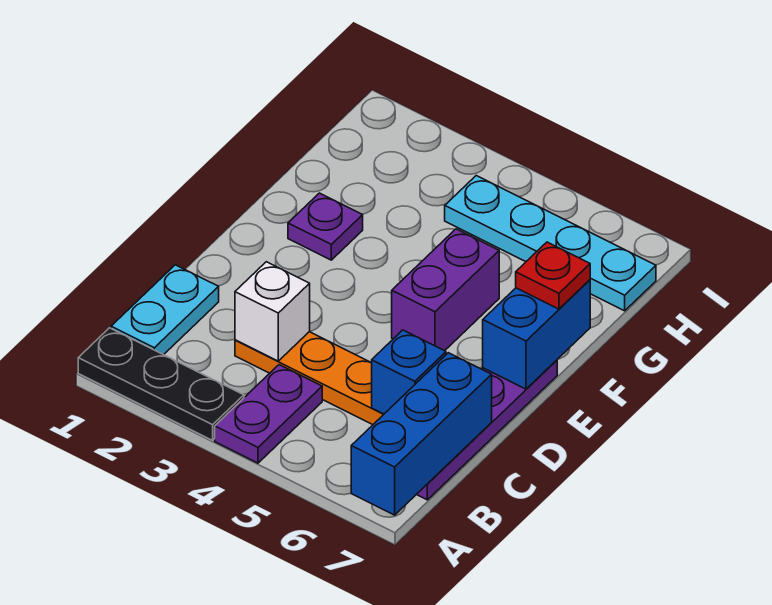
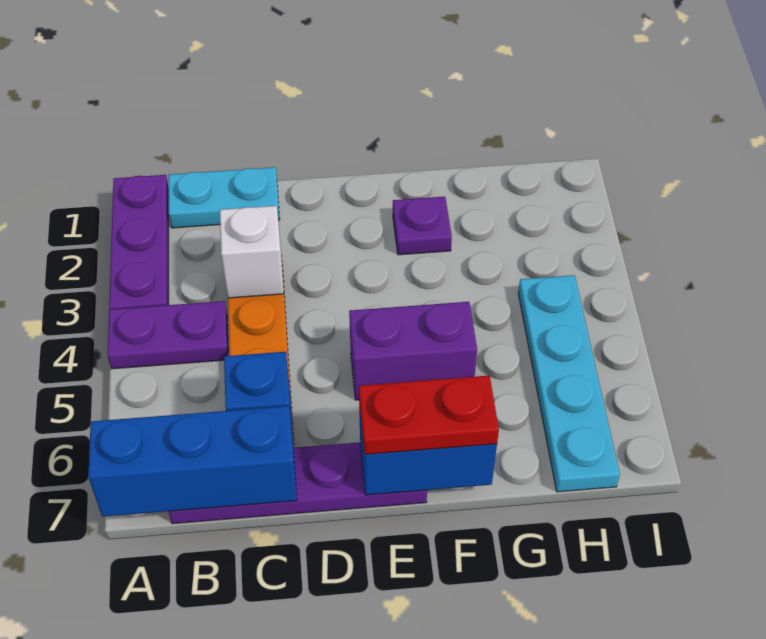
black plate A1:A3 level 1 -> purple plate A1:A3 level 1
red plate F7 level 3 -> red plate E7:F7 level 3

